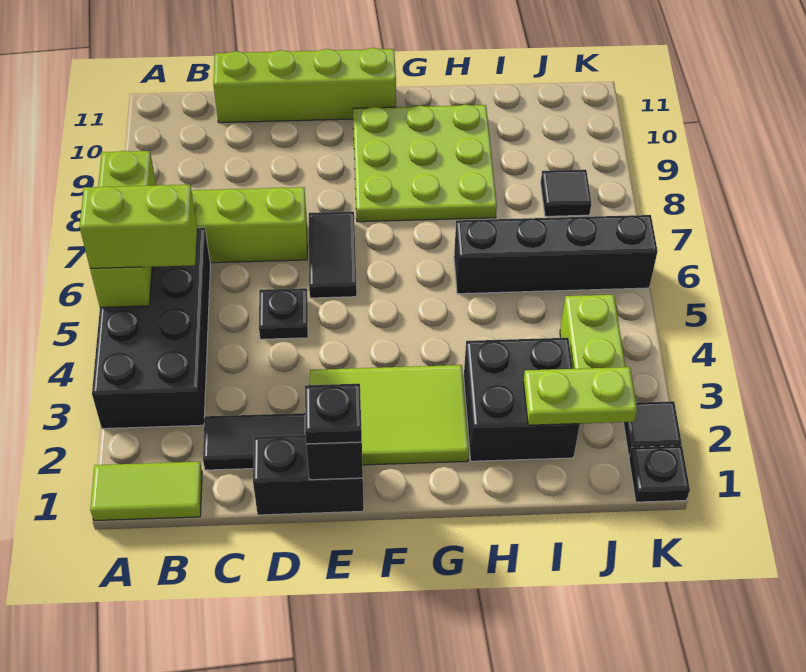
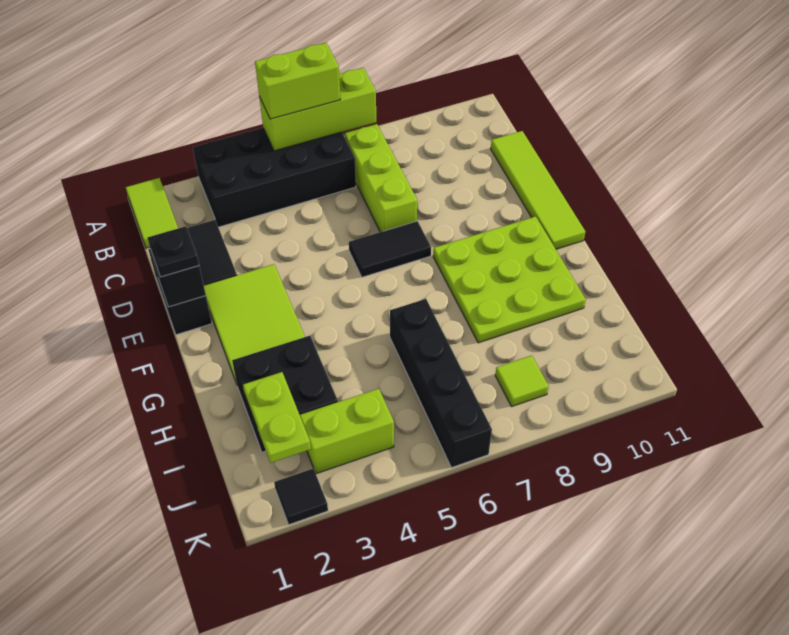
lime brick A5:B5 level 3 -> lime brick A5:A6 level 3
lime brick C11:F11 level 1 -> lime tile C11:F11 level 1
black plate D5 level 1 -> none
black tile J8 level 1 -> lime tile J8 level 1
black plate K1 level 1 -> none

